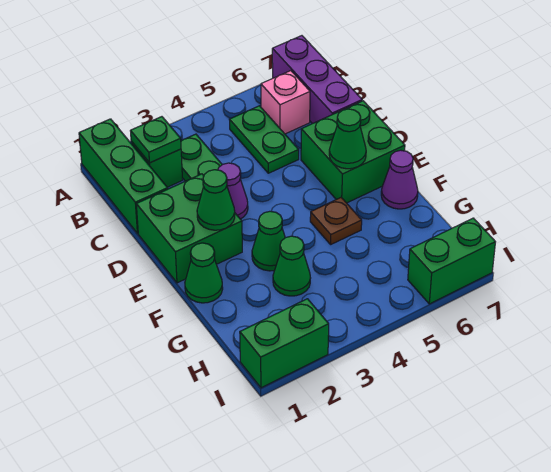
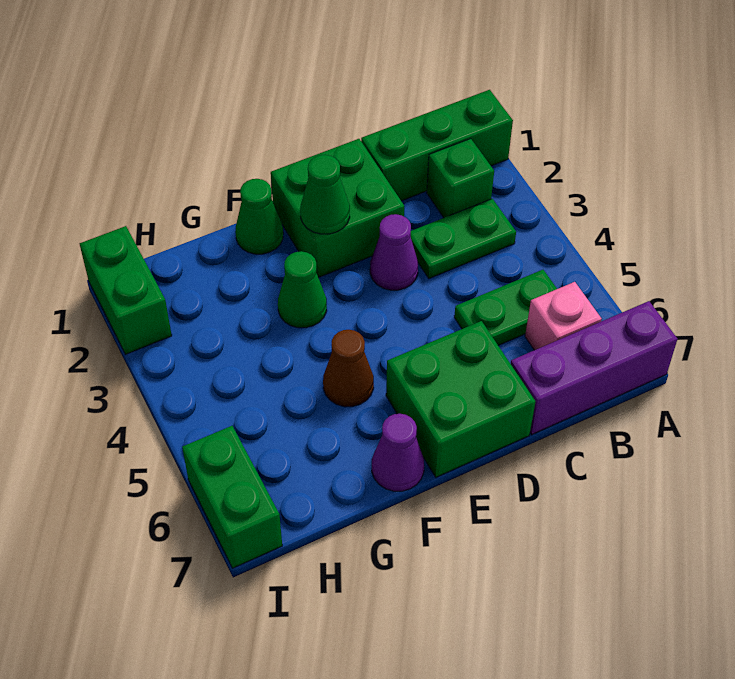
green plate B2 level 2 -> none
green cone E6 level 2 -> none
brown plate F5 level 1 -> brown cone F5 level 1
green cone G3 level 1 -> none

